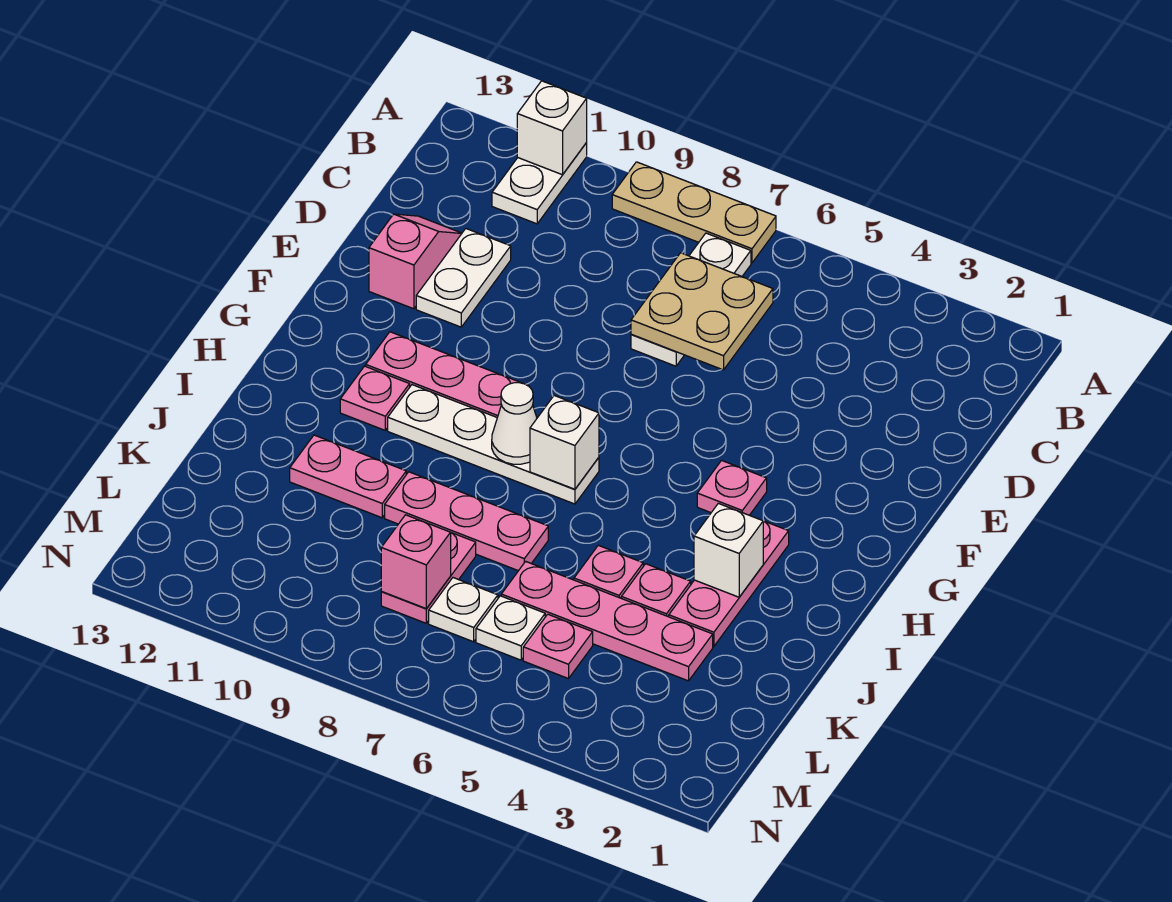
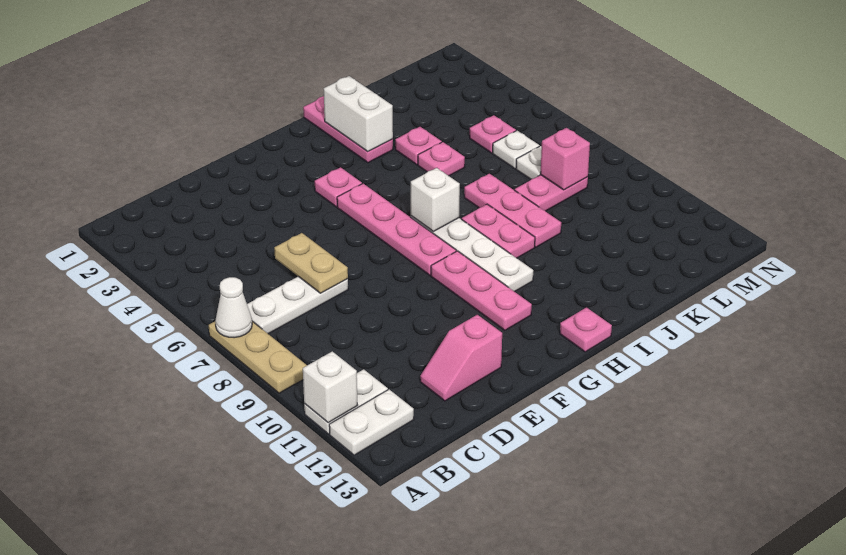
tan plate C6:D7 level 2 -> tan plate D6:D7 level 2
white plate D11:E11 level 1 -> white plate A12:B12 level 1
pink plate H3:J3 level 1 -> pink plate I1:I3 level 1
white cone H8 level 2 -> white cone A7 level 2
pink plate H11 level 1 -> pink plate H13 level 1
white brick I3 level 2 -> white brick I2:I3 level 2
pink plate J10:J11 level 1 -> pink plate I8:I9 level 1
pink plate K3:K6 level 1 -> pink plate G5:G8 level 1

